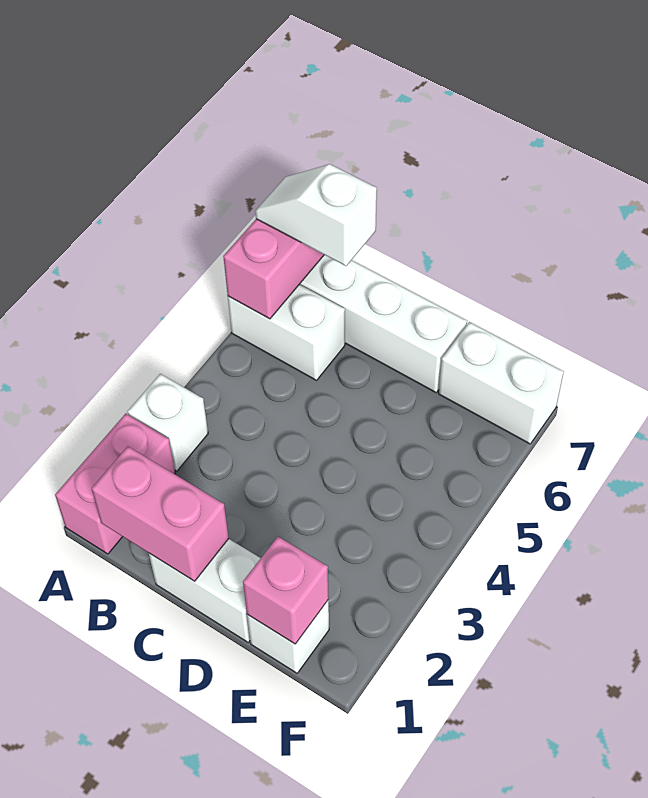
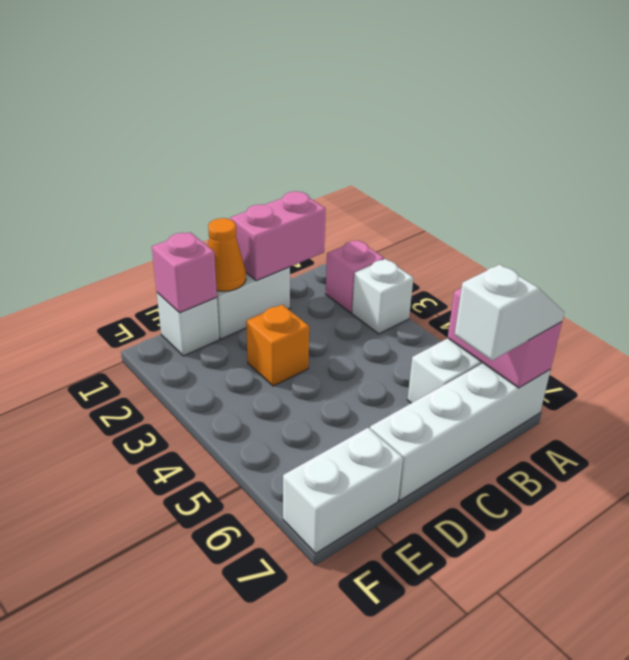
pink brick A1:A2 level 1 -> pink brick A2 level 1
none -> orange cone D1 level 2
none -> orange brick D3 level 1

